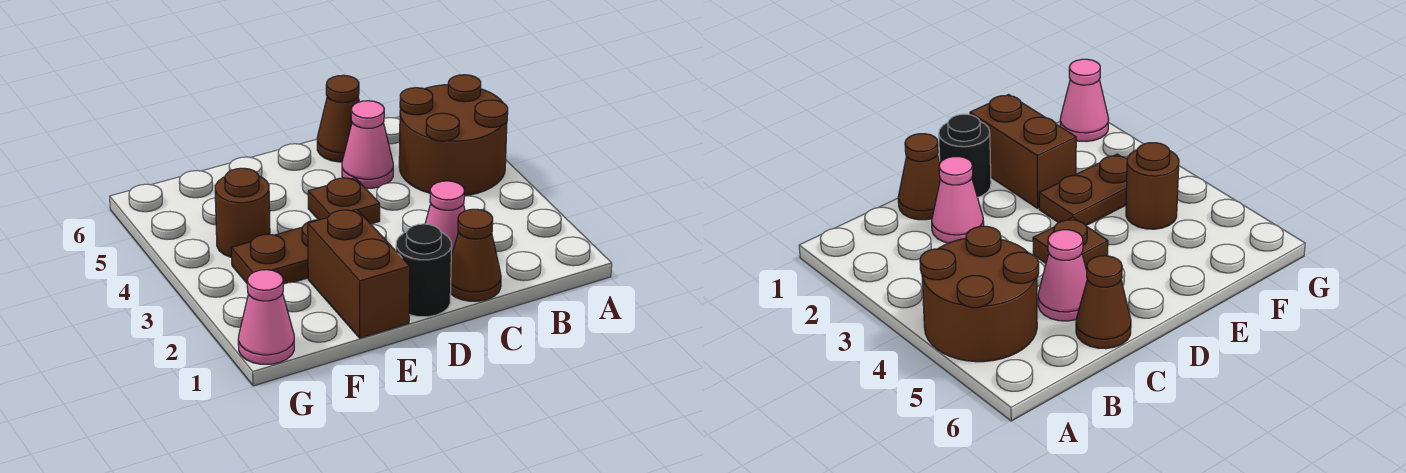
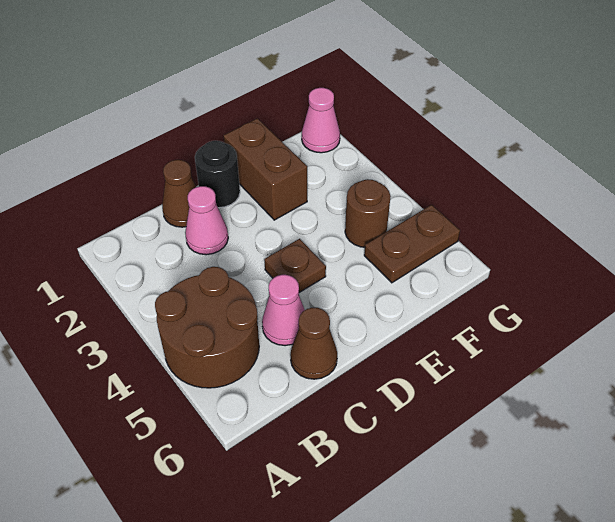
brown plate E3:F3 level 1 -> brown plate F5:G5 level 1

